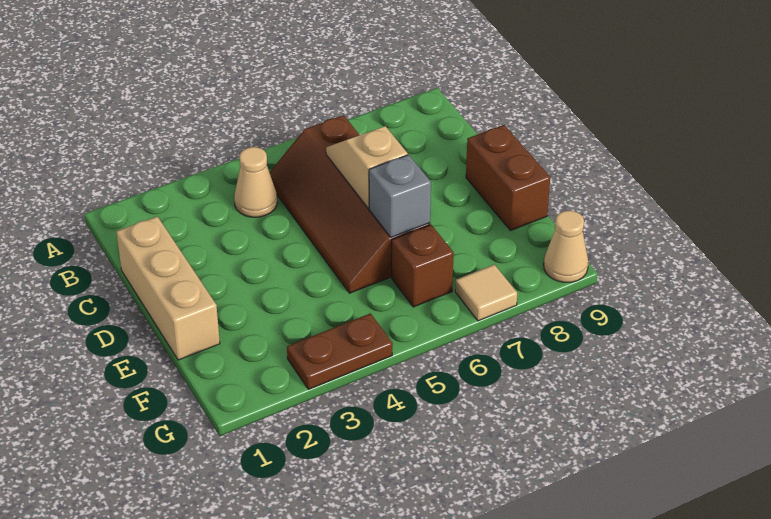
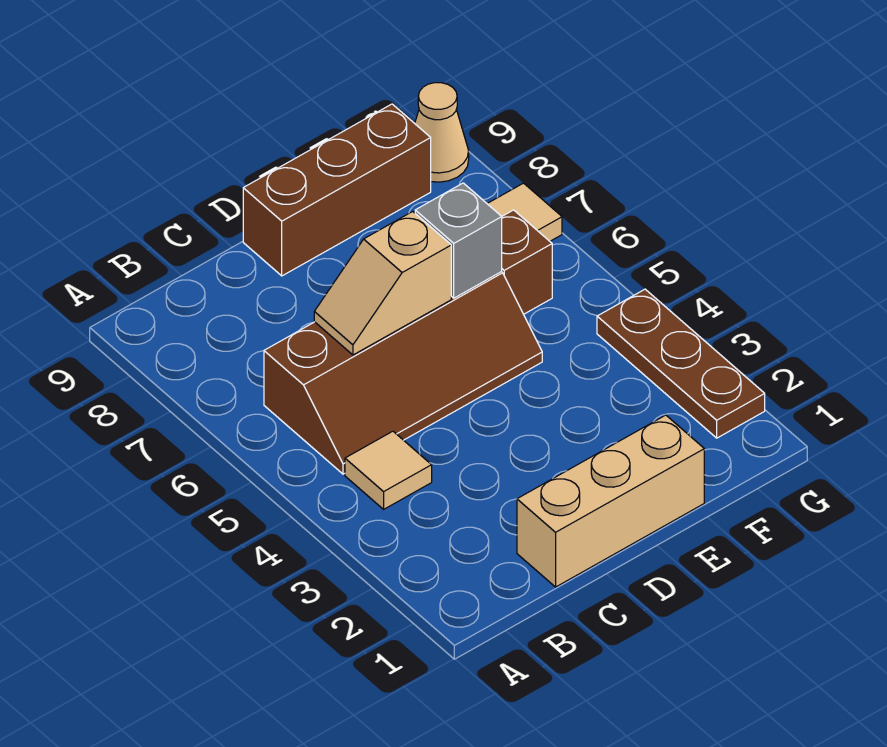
tan cone B4 level 1 -> tan tile B4 level 1
brown brick D9:E9 level 1 -> brown brick D9:F9 level 1
brown plate G3:G4 level 1 -> brown plate G2:G4 level 1

